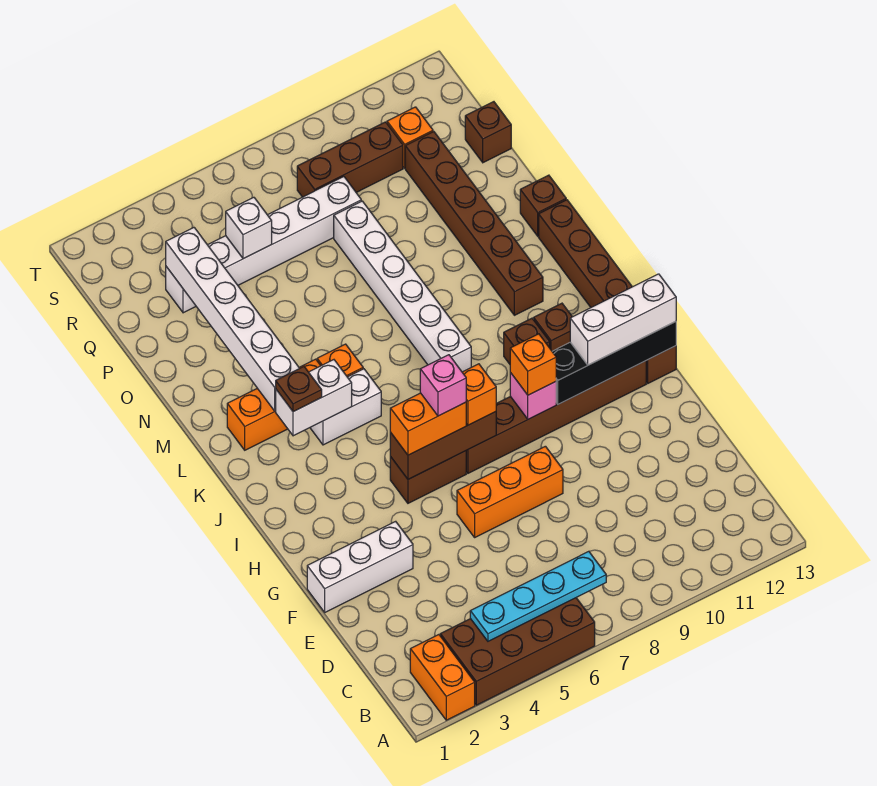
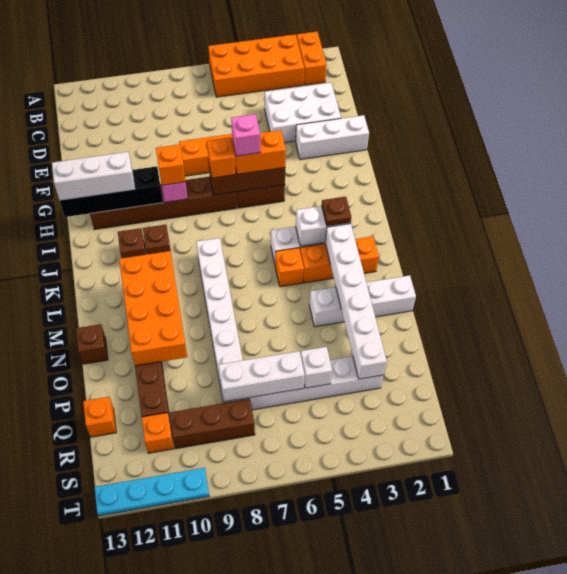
brown brick A3:B6 level 1 -> orange brick A3:B6 level 1
cyan plate B4:B7 level 2 -> cyan plate T10:T13 level 1
none -> white brick D2:E4 level 1
brown brick H13:M13 level 1 -> none
none -> orange brick L10:O11 level 2
none -> white brick N1:N4 level 1
none -> white brick Q6:Q8 level 2
brown brick Q13 level 1 -> orange brick Q13 level 1

